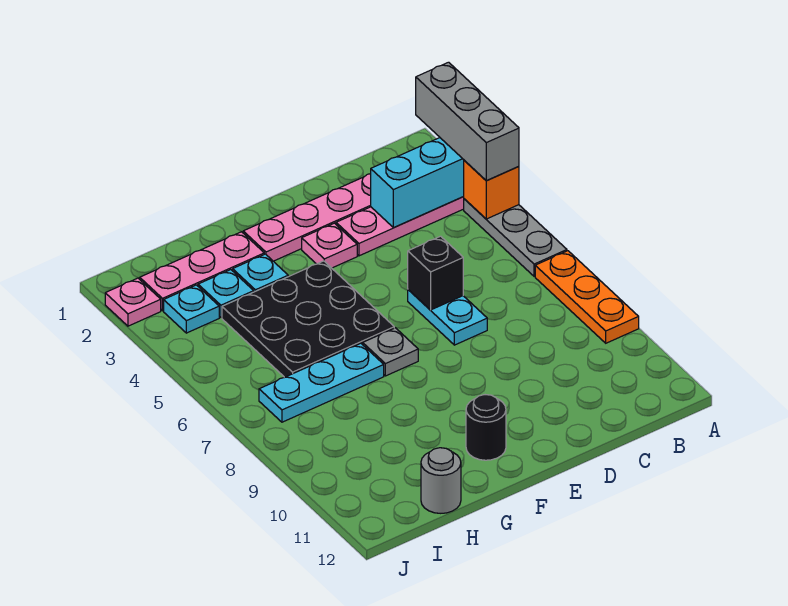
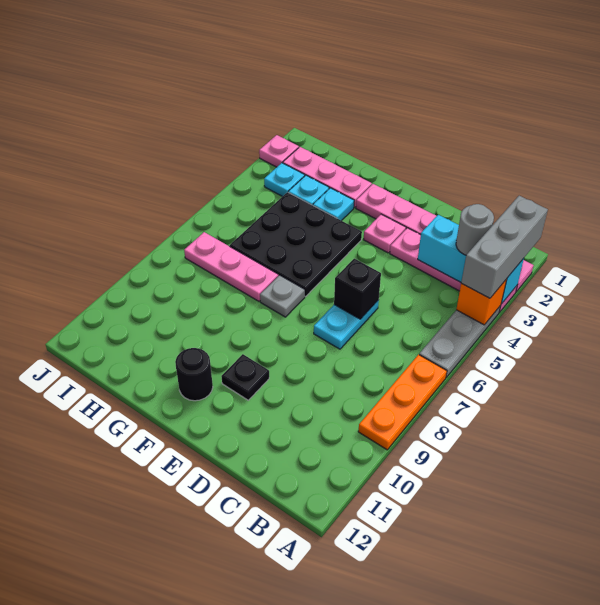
none -> black plate E10 level 1
cyan plate G7:I7 level 1 -> pink plate G7:I7 level 1
grey round brick H12 level 1 -> grey round brick B3 level 3

